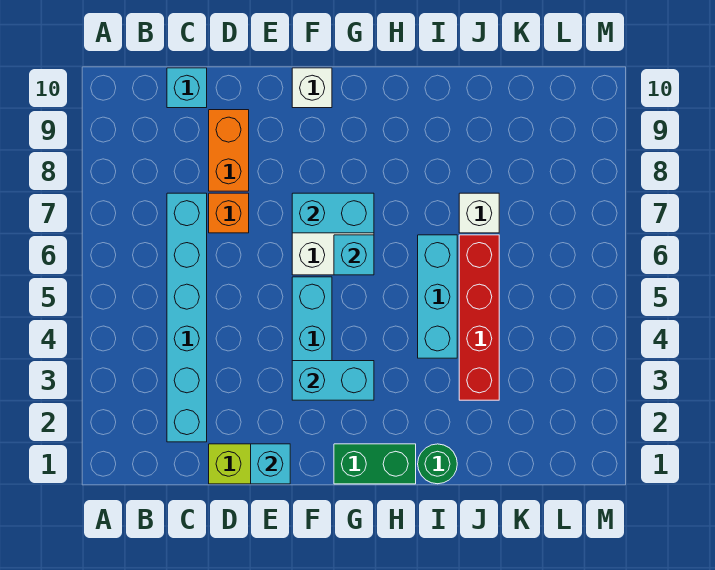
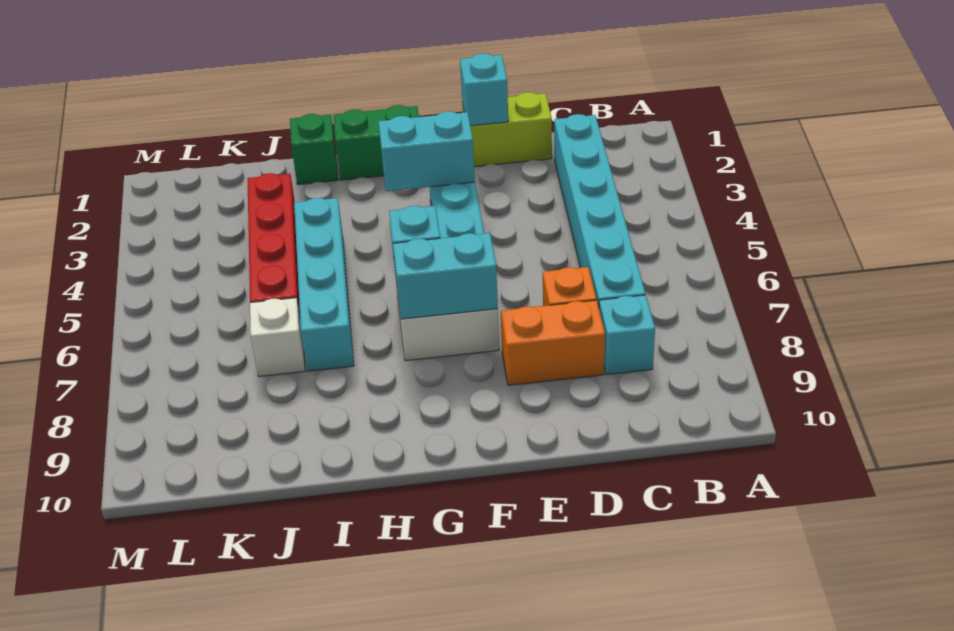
cyan brick C10 level 1 -> cyan brick C8 level 1
orange brick D8:D9 level 1 -> orange brick D8:E8 level 1
white brick F10 level 1 -> none
green round brick I1 level 1 -> green brick I1 level 1
cyan brick I4:I6 level 1 -> cyan brick I4:I7 level 1

